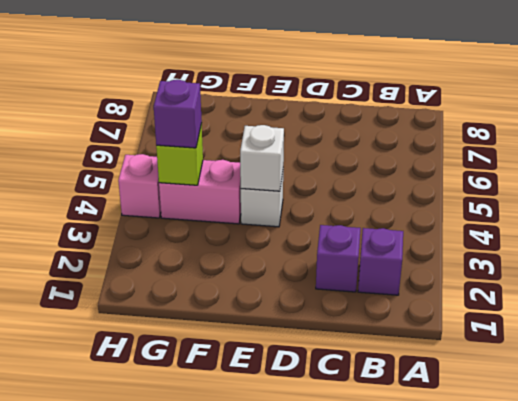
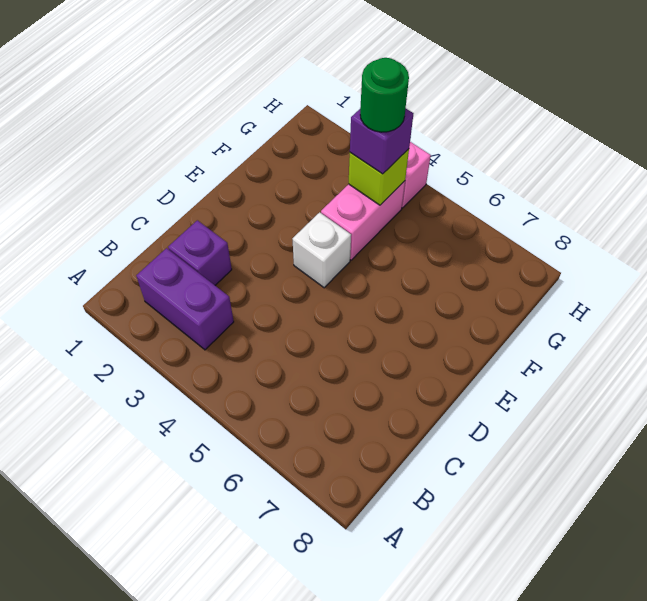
purple brick B2 level 1 -> purple brick B2:B3 level 1
white brick E4 level 2 -> none
none -> green round brick G4 level 4

